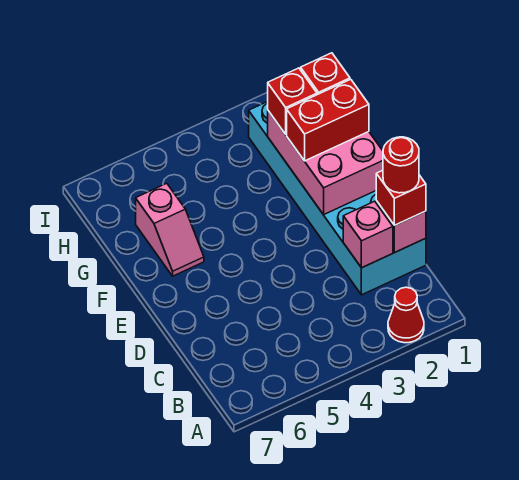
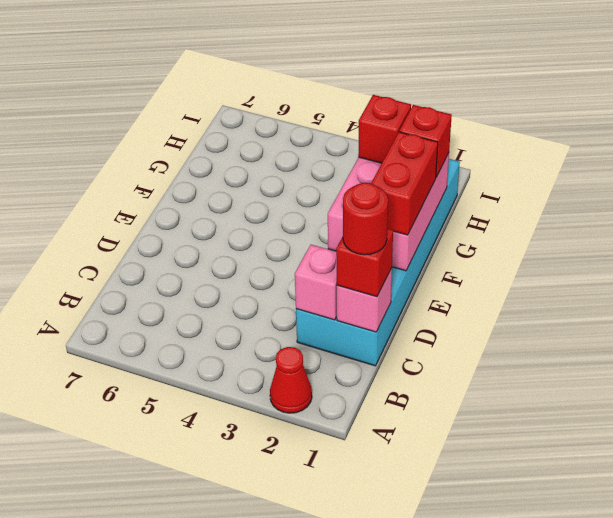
red brick F1:F2 level 3 -> red brick E1:F1 level 3
pink slope F6:G6 level 1 top G -> none

